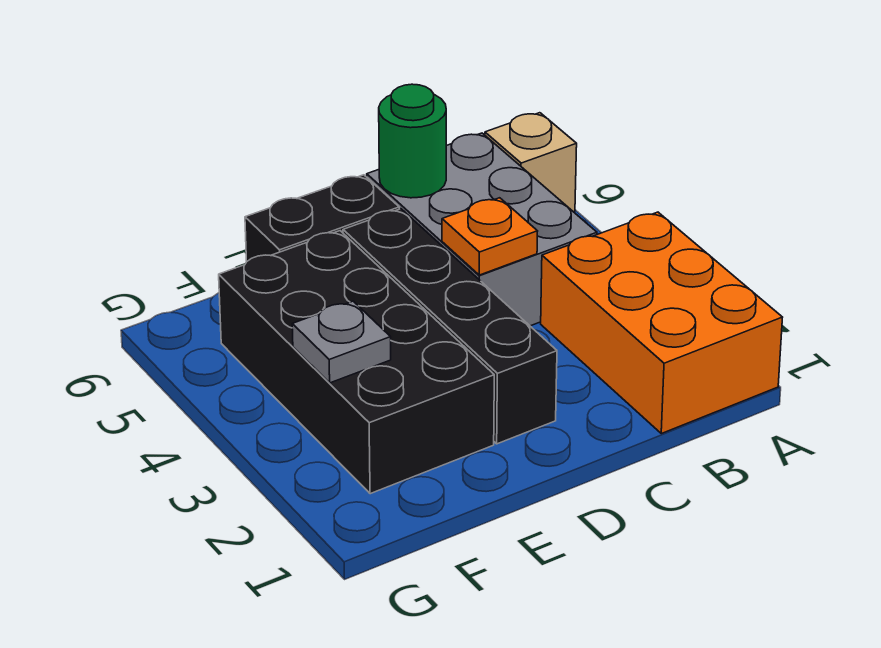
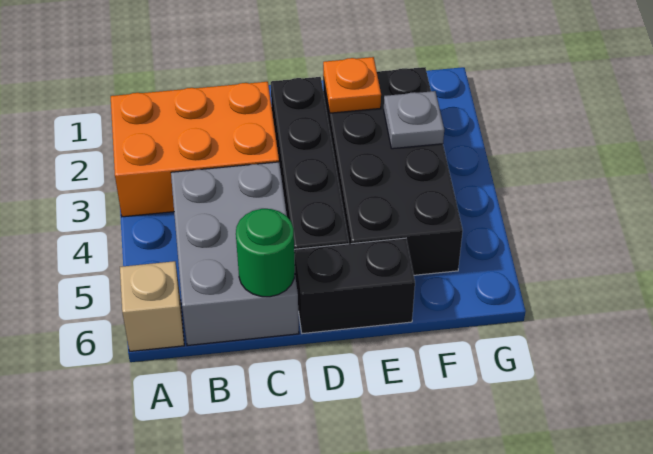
orange brick A1:B3 level 1 -> orange brick A2:C3 level 1
orange plate C4 level 2 -> orange plate E2 level 2

